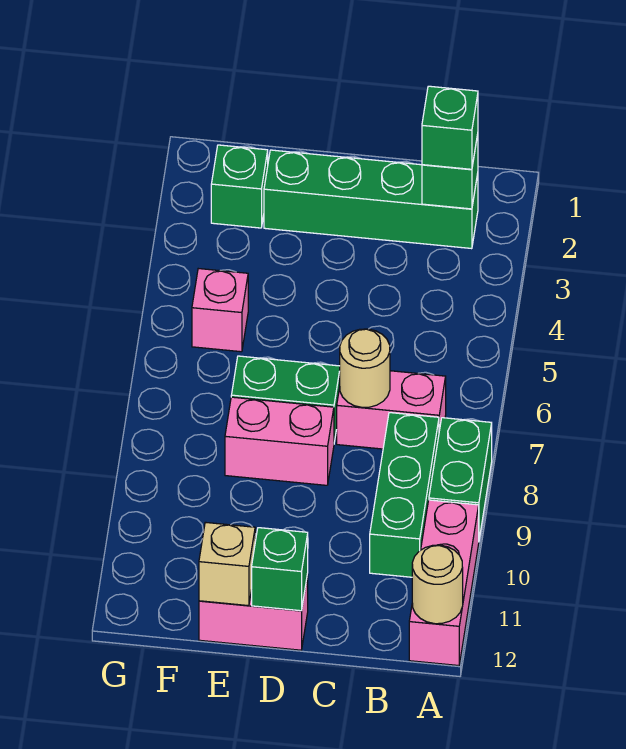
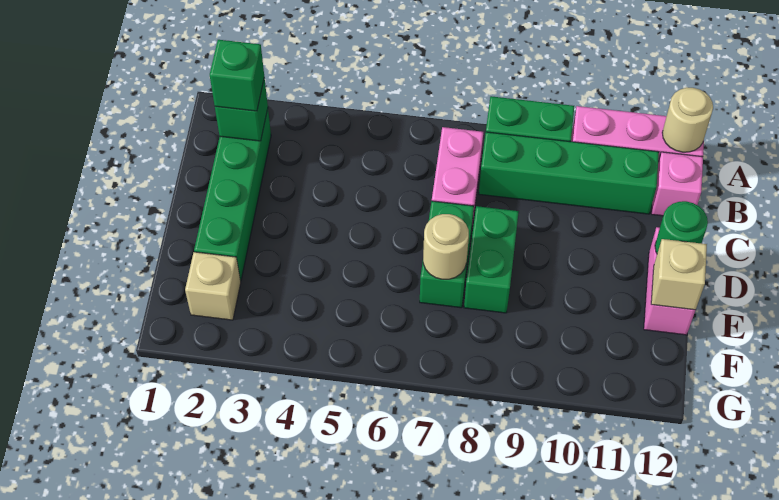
green brick B8:B10 level 1 -> green brick B8:B11 level 1
tan round brick C7 level 2 -> tan round brick E7 level 2
pink brick D8:E8 level 1 -> green brick D8:E8 level 1
green brick D12 level 2 -> green round brick D12 level 2
green brick F2 level 1 -> tan brick F2 level 1
pink brick F5 level 1 -> pink brick B12 level 1

